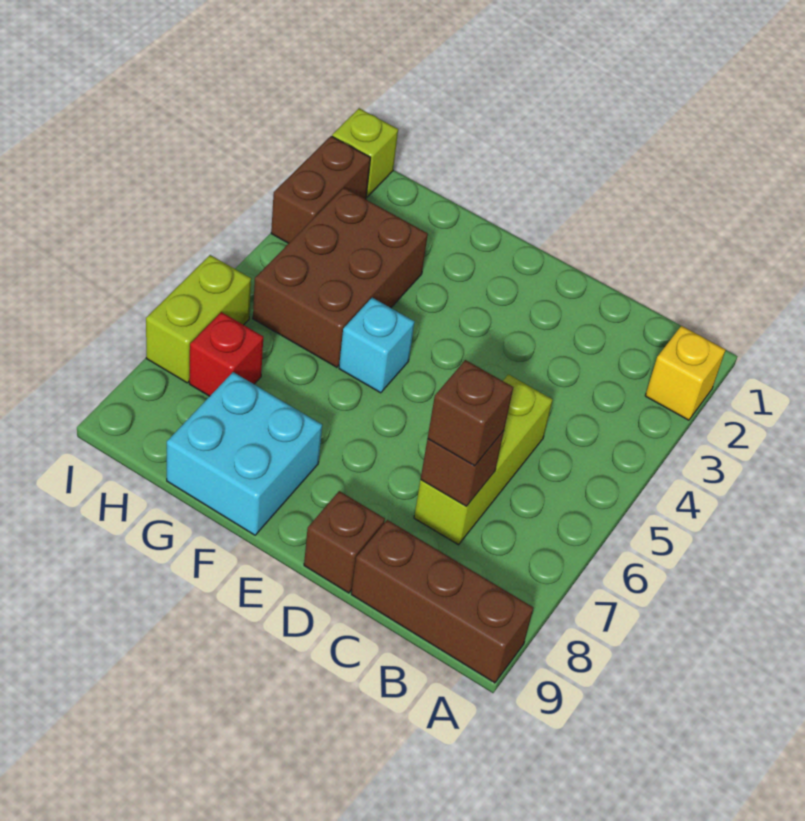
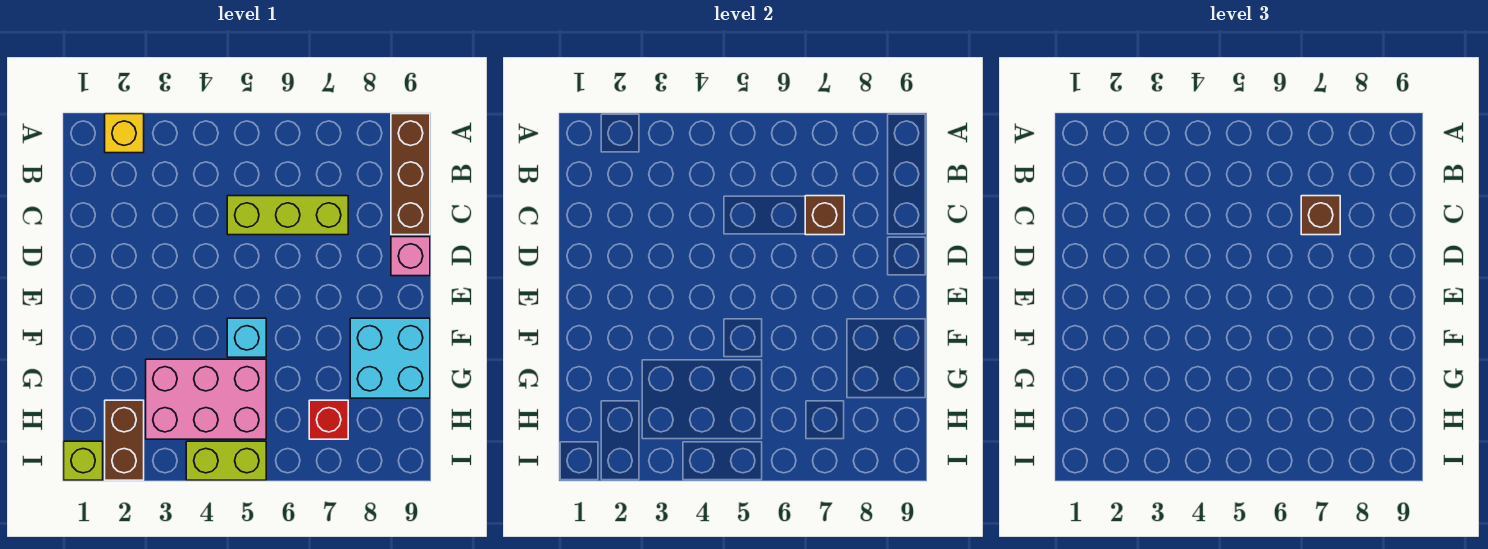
brown brick D9 level 1 -> pink brick D9 level 1
brown brick G3:H5 level 1 -> pink brick G3:H5 level 1
brown brick I2:I3 level 1 -> brown brick H2:I2 level 1
lime brick I6:I7 level 1 -> lime brick I4:I5 level 1

